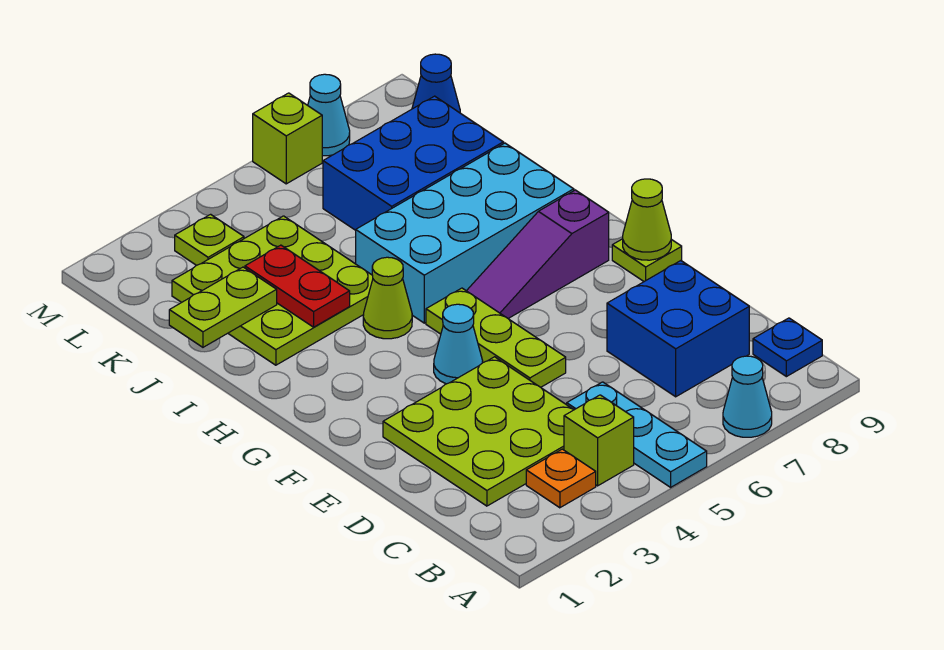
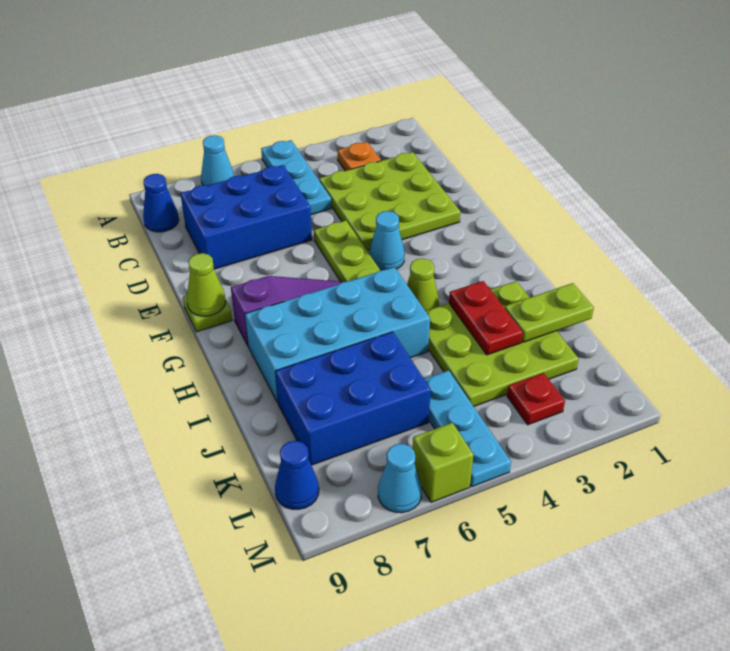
lime brick B4 level 1 -> none
blue plate B9 level 1 -> blue cone B9 level 1
blue brick C7:D8 level 1 -> blue brick C6:D8 level 1
none -> cyan plate K5:M5 level 1
lime plate L3 level 1 -> red plate L3 level 1

